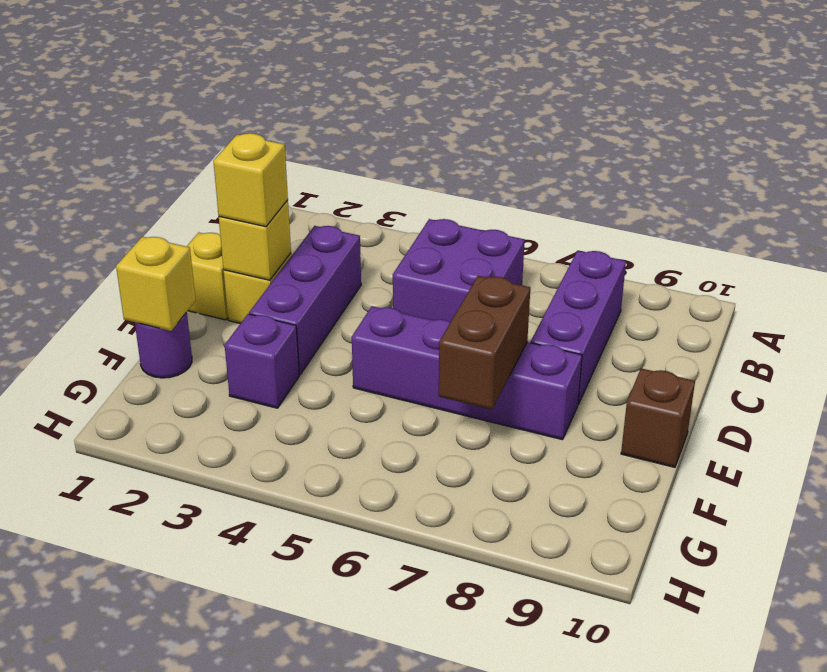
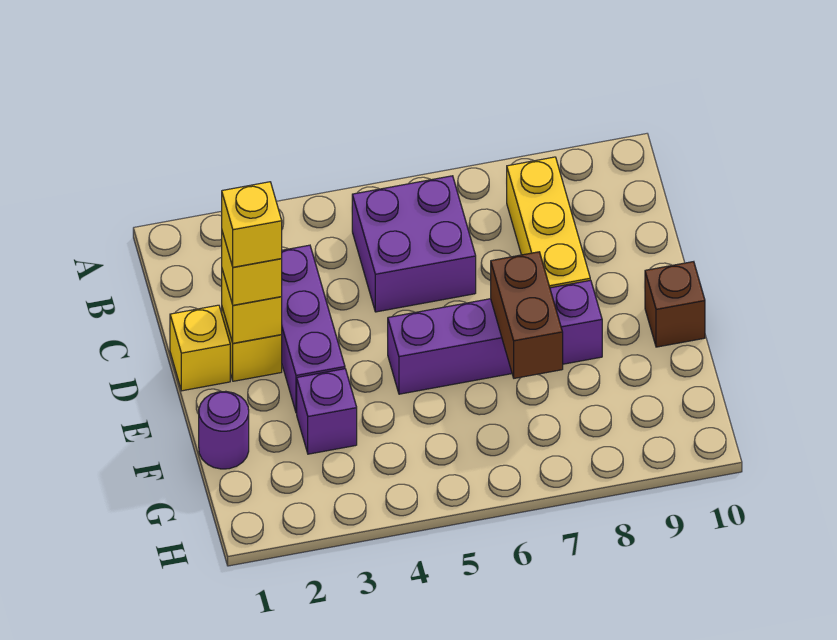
purple brick B8:D8 level 1 -> yellow brick B8:D8 level 1
yellow brick F1 level 2 -> yellow brick D2 level 4

